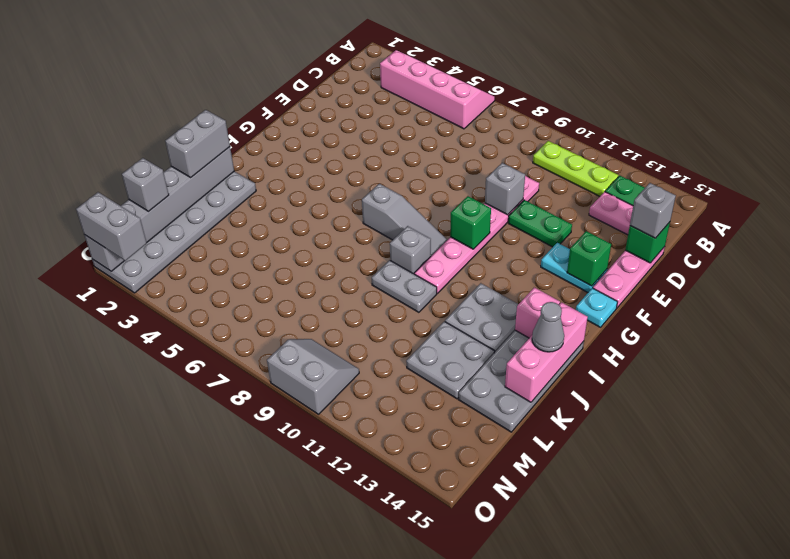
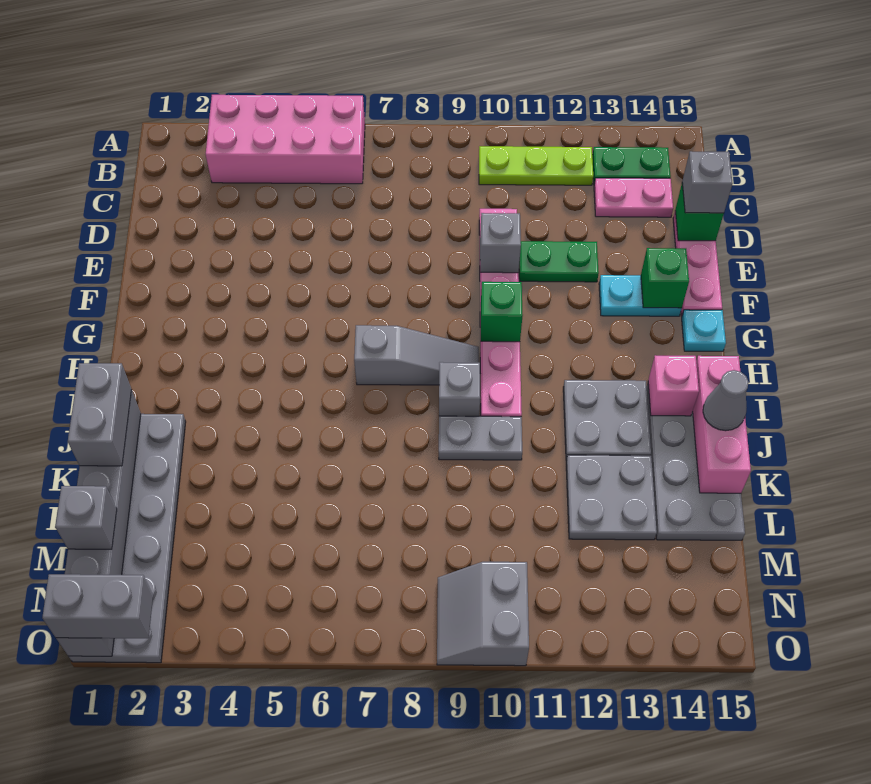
pink slope A3:B6 level 1 top B -> pink brick A3:B6 level 1
grey slope N9:O10 level 1 top O -> grey slope N9:O10 level 1 top 10

